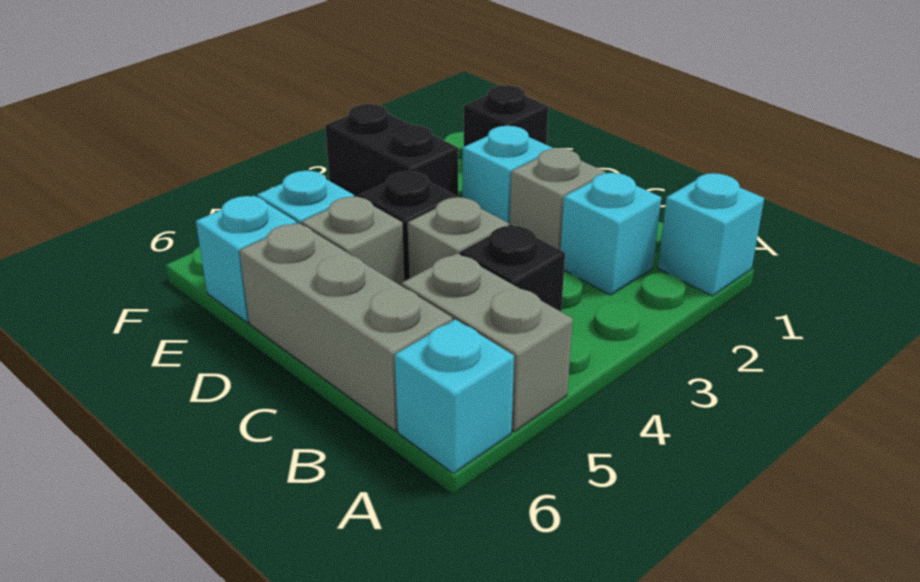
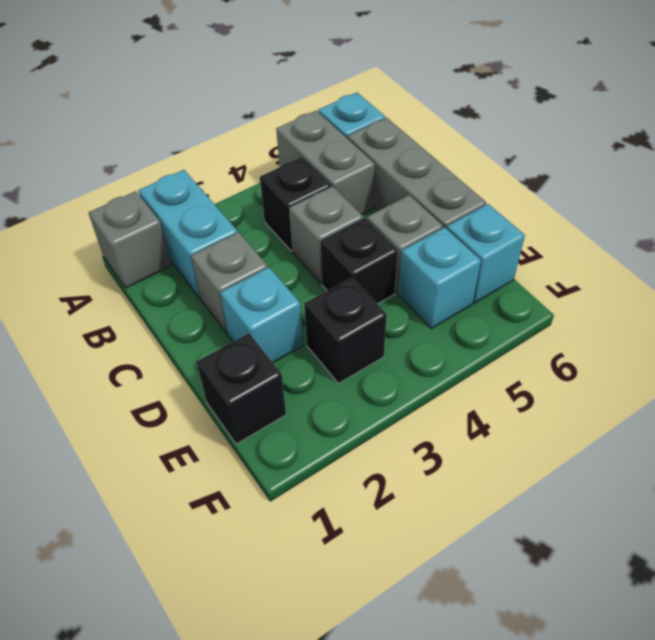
cyan brick A1 level 1 -> grey brick A1 level 1
cyan brick B2 level 1 -> cyan brick A2:B2 level 1
black brick E3:F3 level 1 -> black brick E3 level 1

